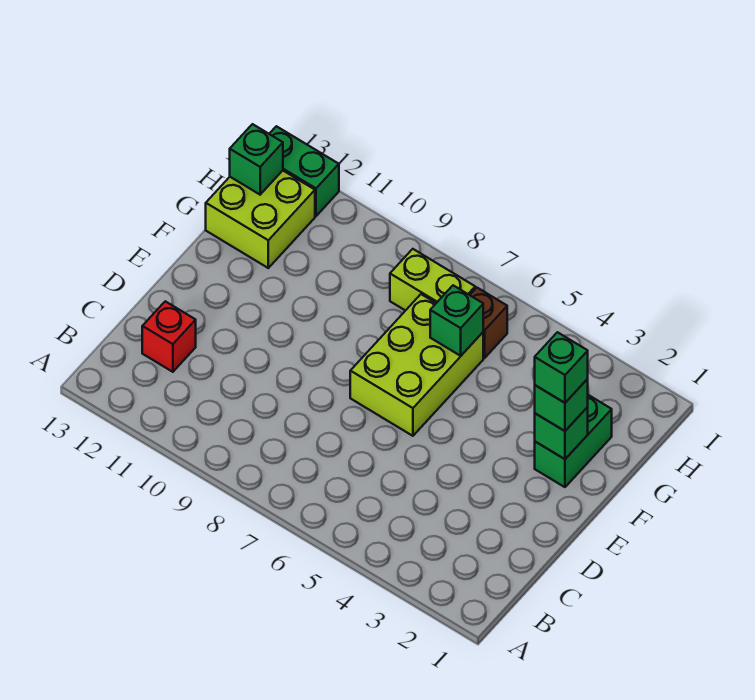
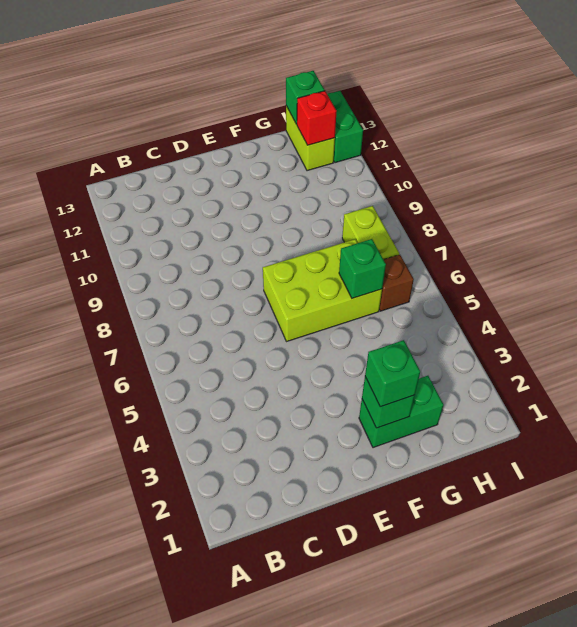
red brick C12 level 1 -> red brick H12 level 2
green brick F2 level 4 -> none
lime brick G12:H13 level 1 -> lime brick H12:H13 level 1

